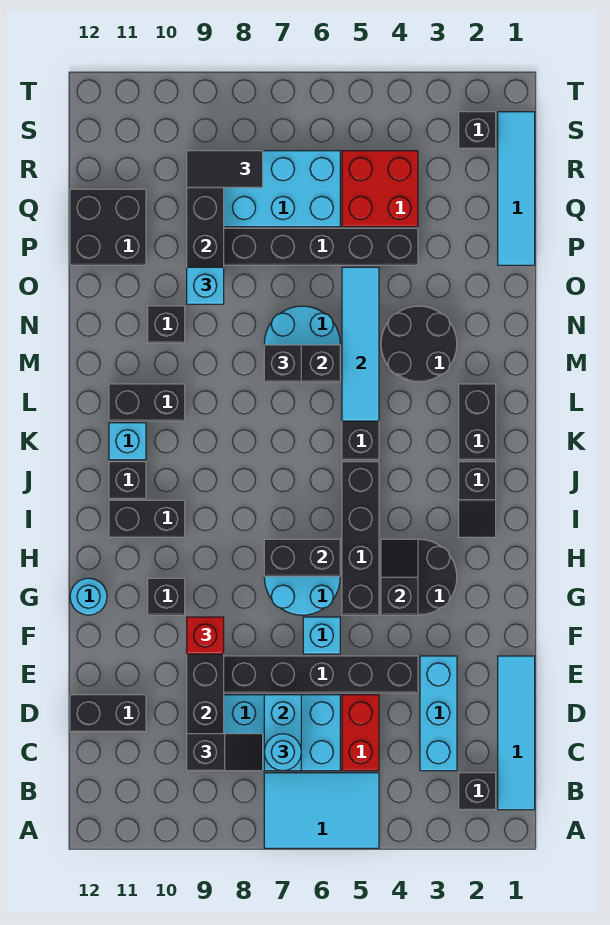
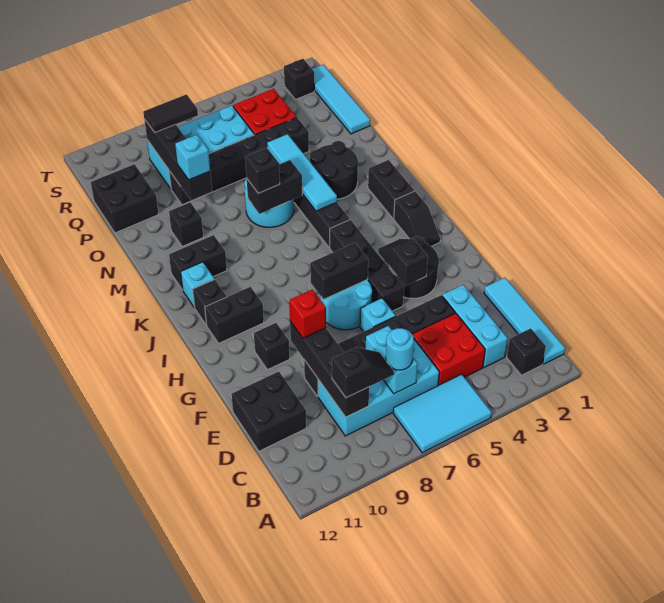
red brick C5:D5 level 1 -> red brick C4:D5 level 1
black brick D11:D12 level 1 -> black brick D11:E12 level 1
cyan round brick G12 level 1 -> none

